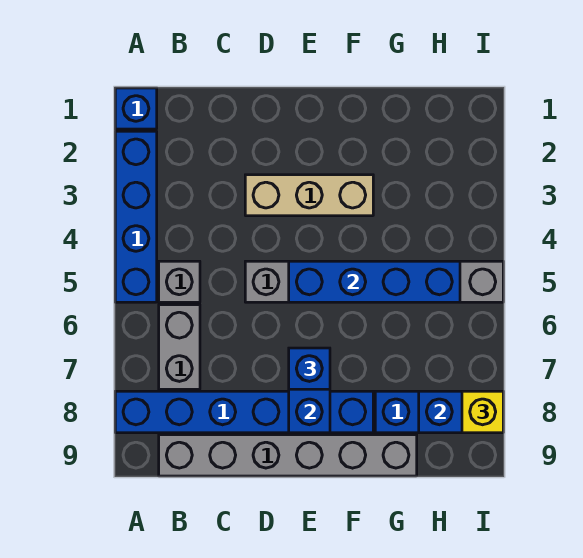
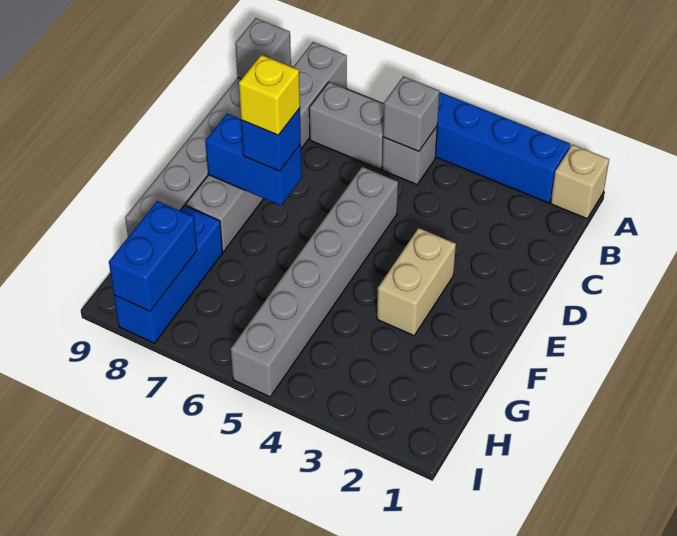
blue brick A1 level 1 -> tan brick A1 level 1
blue brick A8:F8 level 1 -> grey brick A8:F8 level 1
none -> grey brick B5 level 2
none -> grey brick B9 level 2
tan brick D3:F3 level 1 -> tan brick E3:F3 level 1
blue brick E5:H5 level 2 -> none
yellow brick I8 level 3 -> yellow brick E7 level 4

